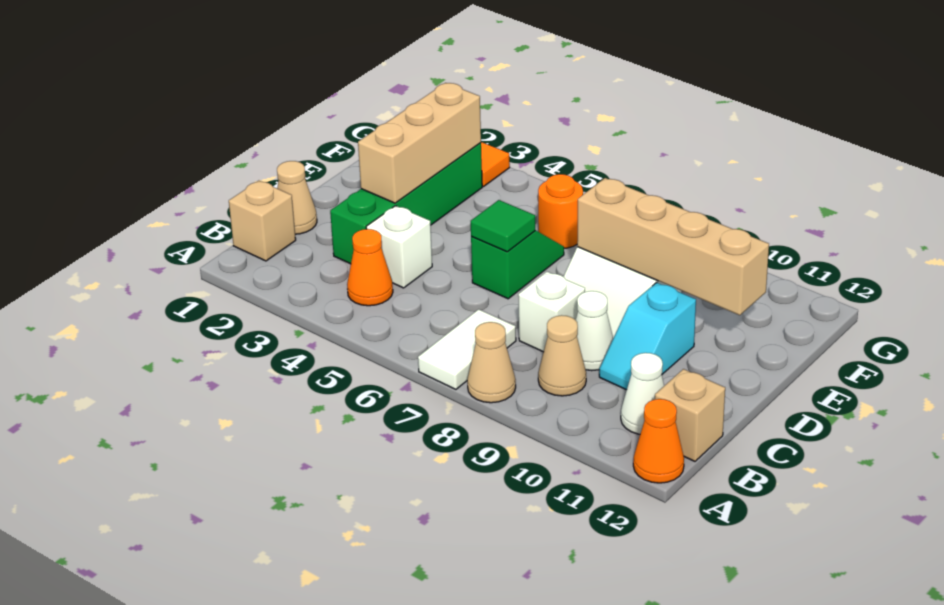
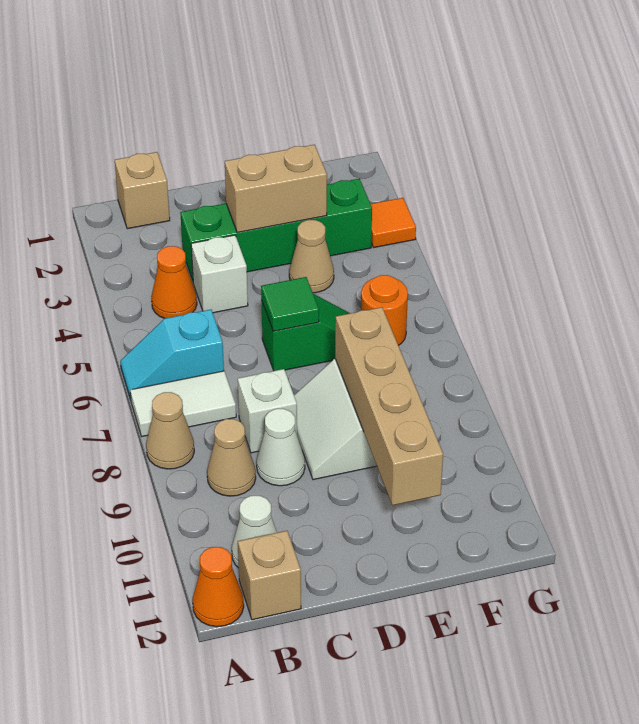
tan cone C1 level 1 -> tan cone E4 level 1
cyan slope C10:D10 level 1 top D -> cyan slope A6:B6 level 1 top B
tan brick D3:F3 level 2 -> tan brick D3:E3 level 2

